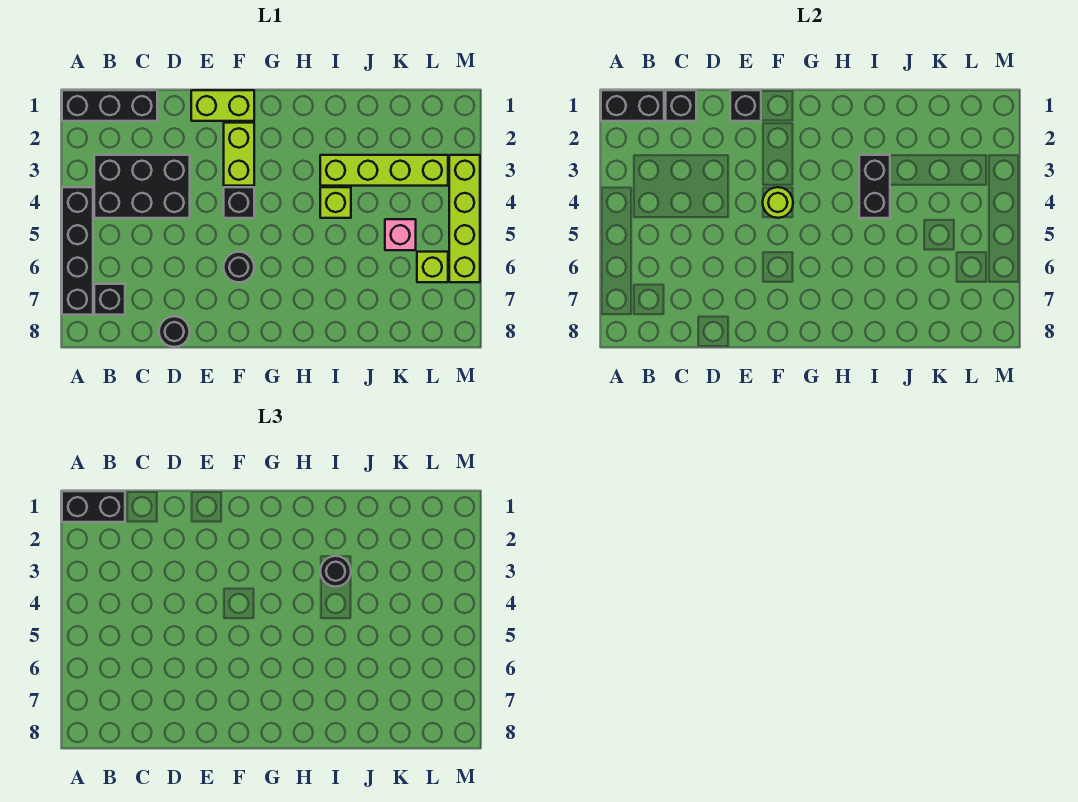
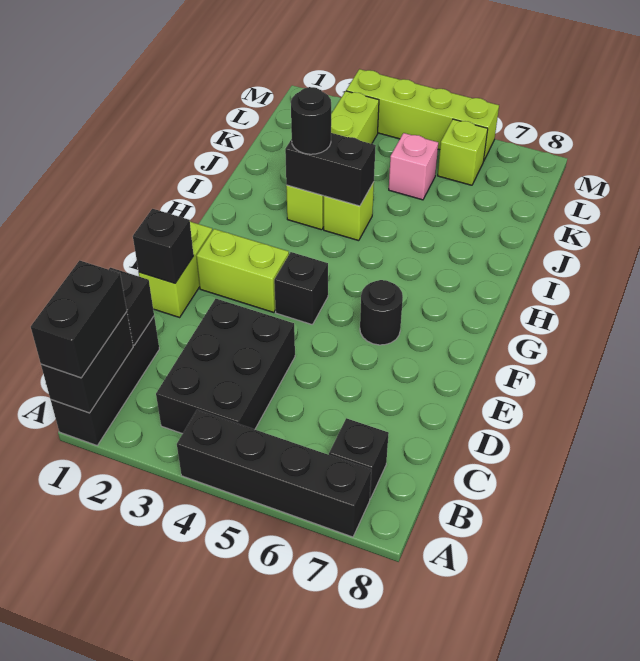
black round brick D8 level 1 -> none
lime round brick F4 level 2 -> none

